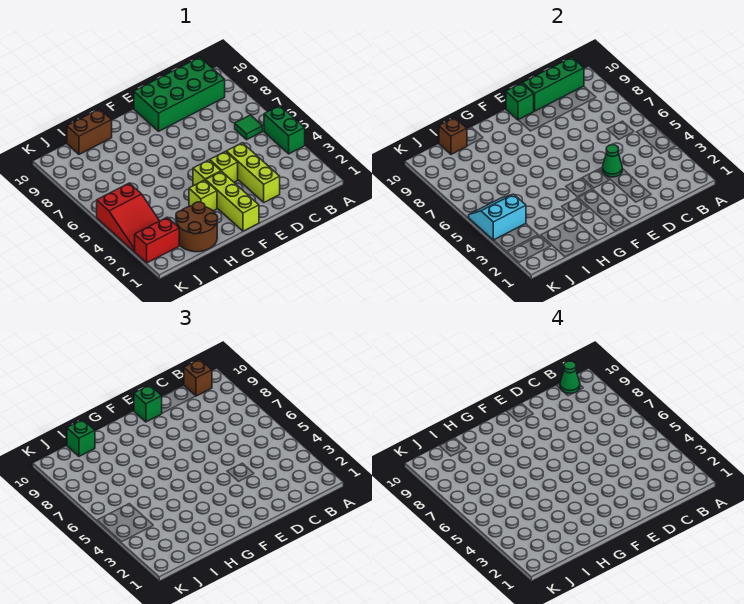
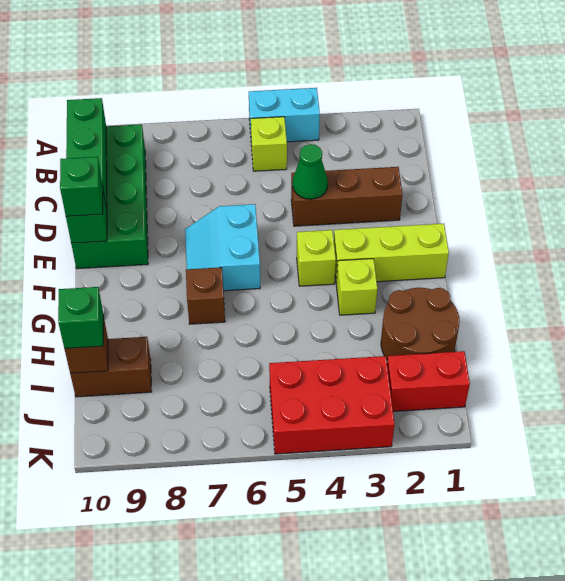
green brick A4:A5 level 1 -> cyan brick A4:A5 level 1
green tile B6 level 1 -> none
brown brick B10 level 3 -> brown brick G7 level 1
green cone B10 level 4 -> none
lime brick D2:D4 level 1 -> brown brick D2:D4 level 1
lime brick E4 level 1 -> lime brick B5 level 1
brown brick H10:I10 level 1 -> brown brick I9:I10 level 1
red brick J2:K2 level 1 -> red brick J1:J2 level 1
red slope J3:K5 level 1 top 5 -> red brick J3:K5 level 1
cyan slope J4:K5 level 2 top 4 -> cyan slope E6:F7 level 1 top 6

